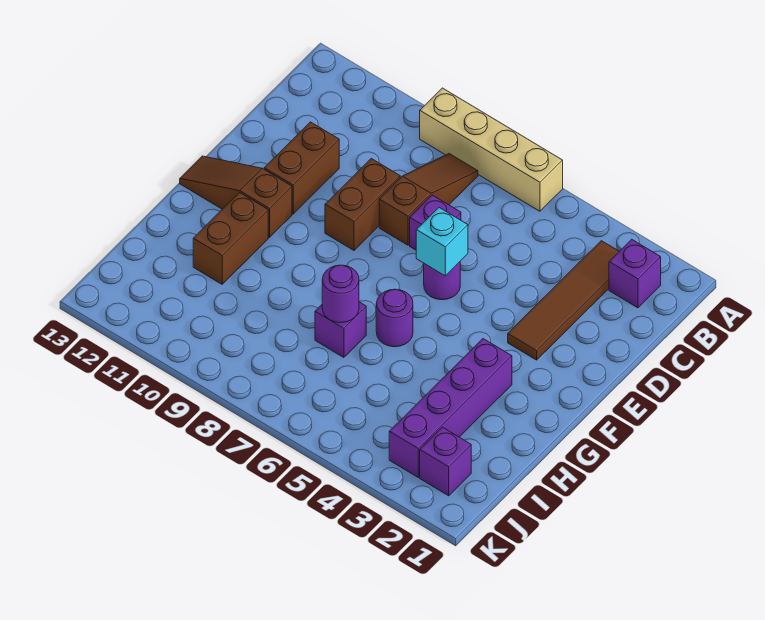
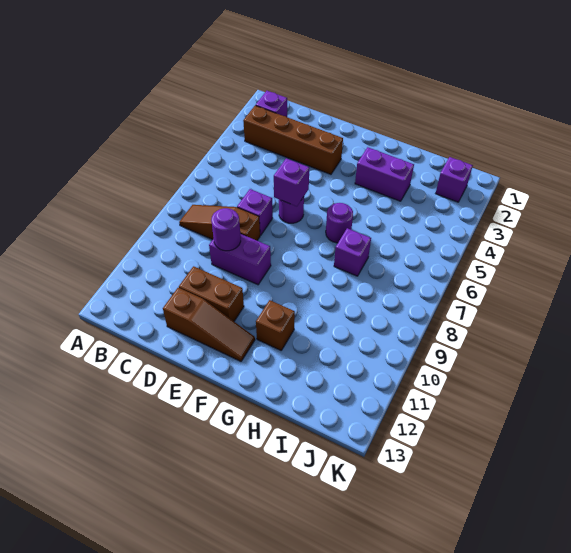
tan brick A6:A9 level 1 -> none
brown tile B3:E3 level 1 -> brown brick B3:E3 level 1
brown brick D9:E9 level 1 -> purple brick D9:E9 level 1
cyan brick E6 level 2 -> purple brick E6 level 2
brown slope F11:F13 level 1 top 11 -> brown slope D12:F12 level 1 top D
purple brick G3:J3 level 1 -> purple brick G3:H3 level 1
brown brick G11:H11 level 1 -> brown brick G11 level 1
purple round brick H7 level 2 -> purple round brick D9 level 2

